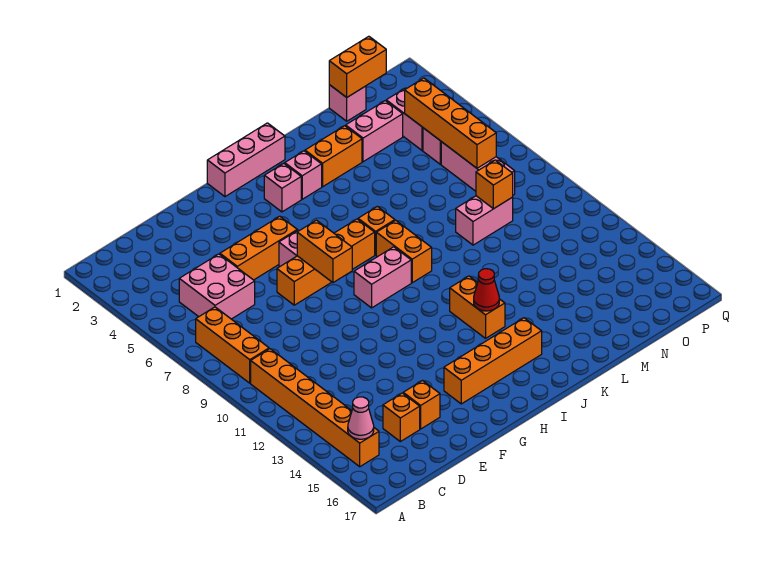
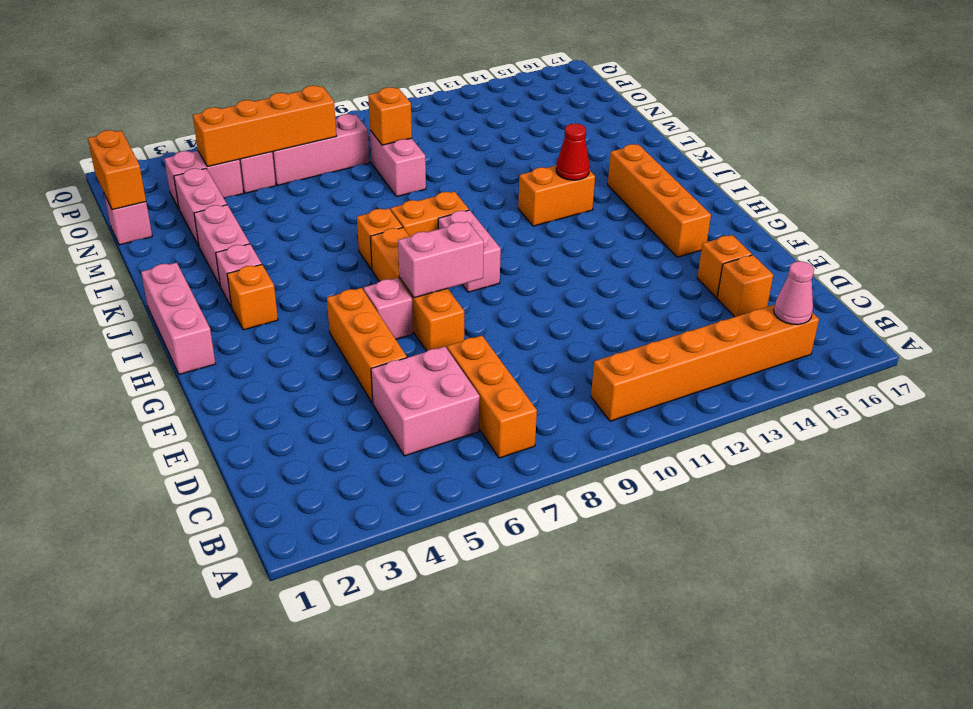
orange brick B7:B9 level 1 -> orange brick B7:D7 level 1
orange brick G7:G8 level 2 -> pink brick G7:G8 level 2
pink brick I3 level 1 -> orange brick I3 level 1
orange brick K3:L3 level 1 -> pink brick K3:L3 level 1

